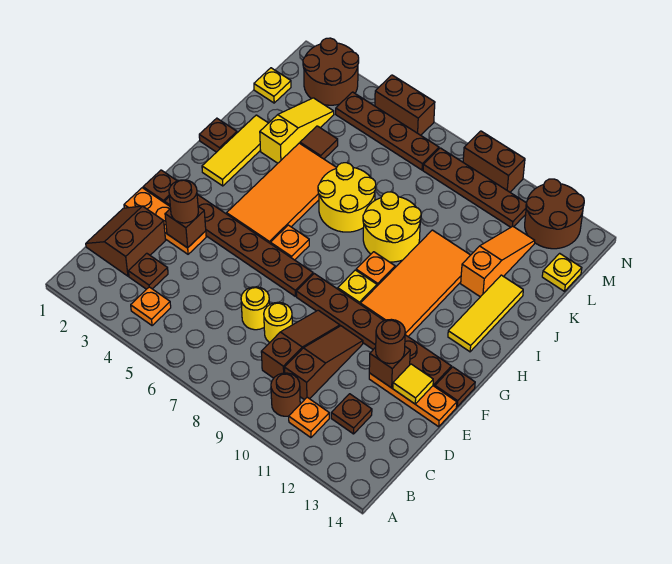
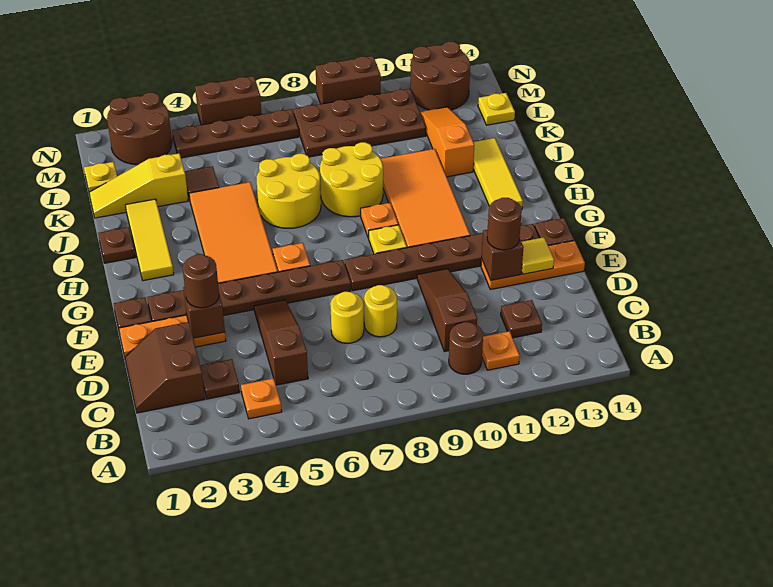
brown slope C9:E9 level 1 top C -> brown slope C5:E5 level 1 top C
yellow slope J3:L3 level 1 top J -> yellow slope K1:K3 level 1 top 3
brown plate M8:M11 level 1 -> brown plate L8:M11 level 1

